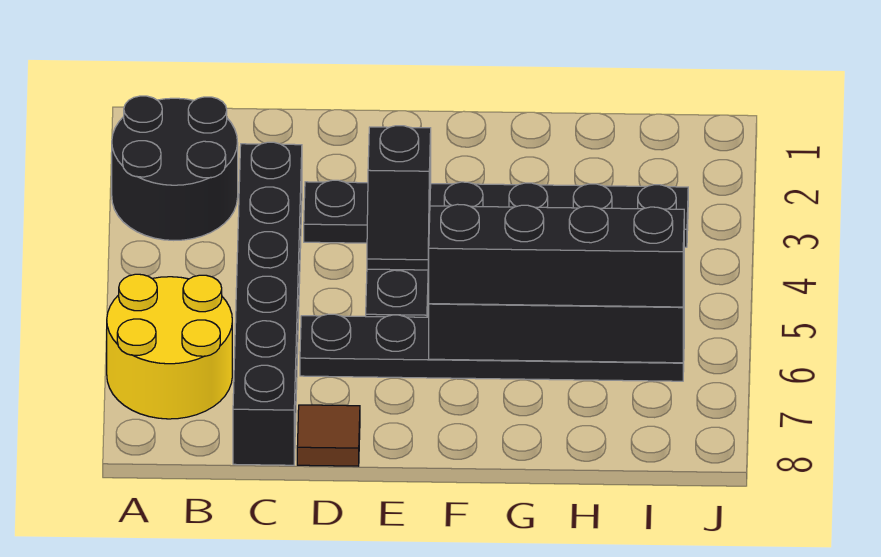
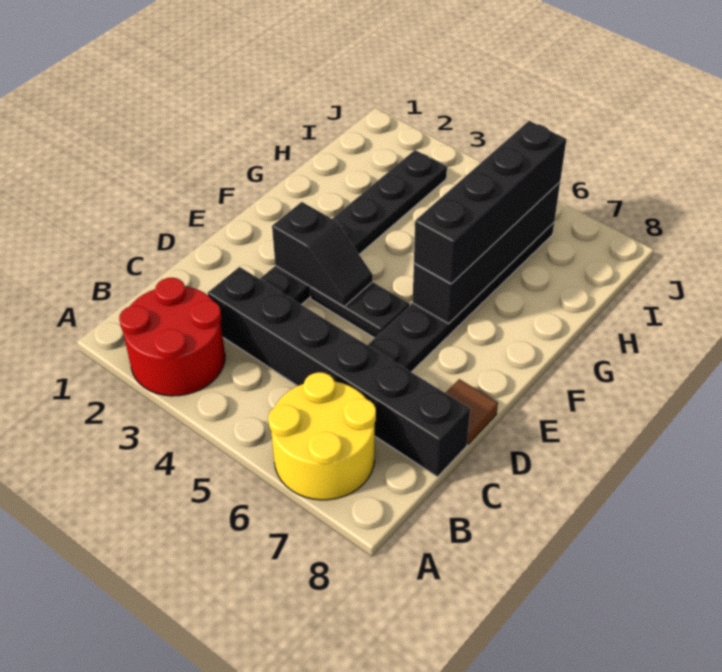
black round brick A2:B3 level 1 -> red round brick A2:B3 level 1

